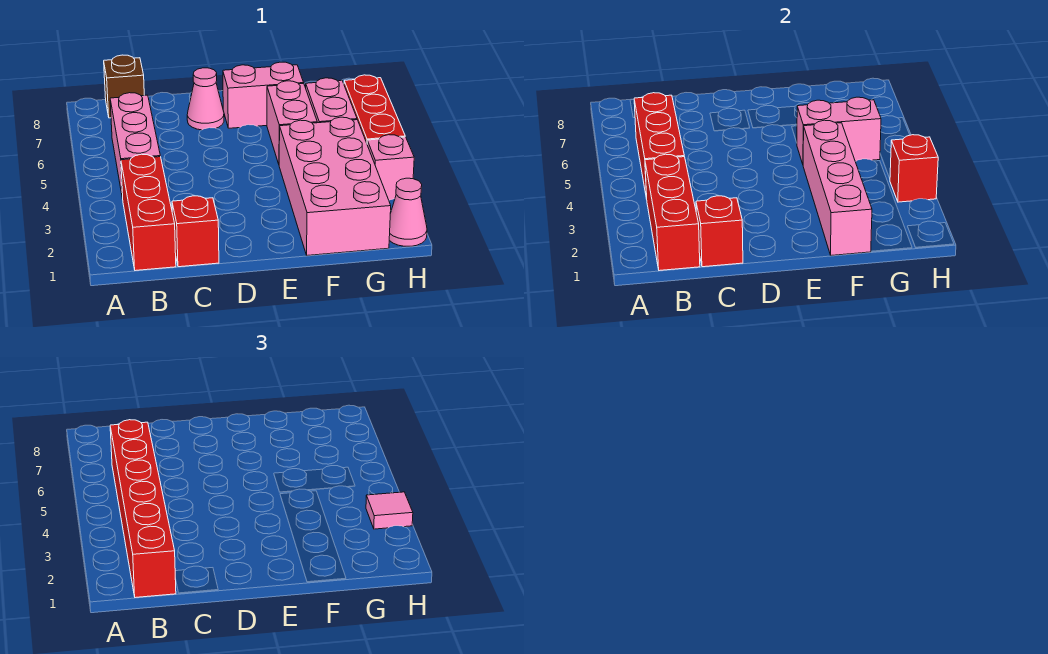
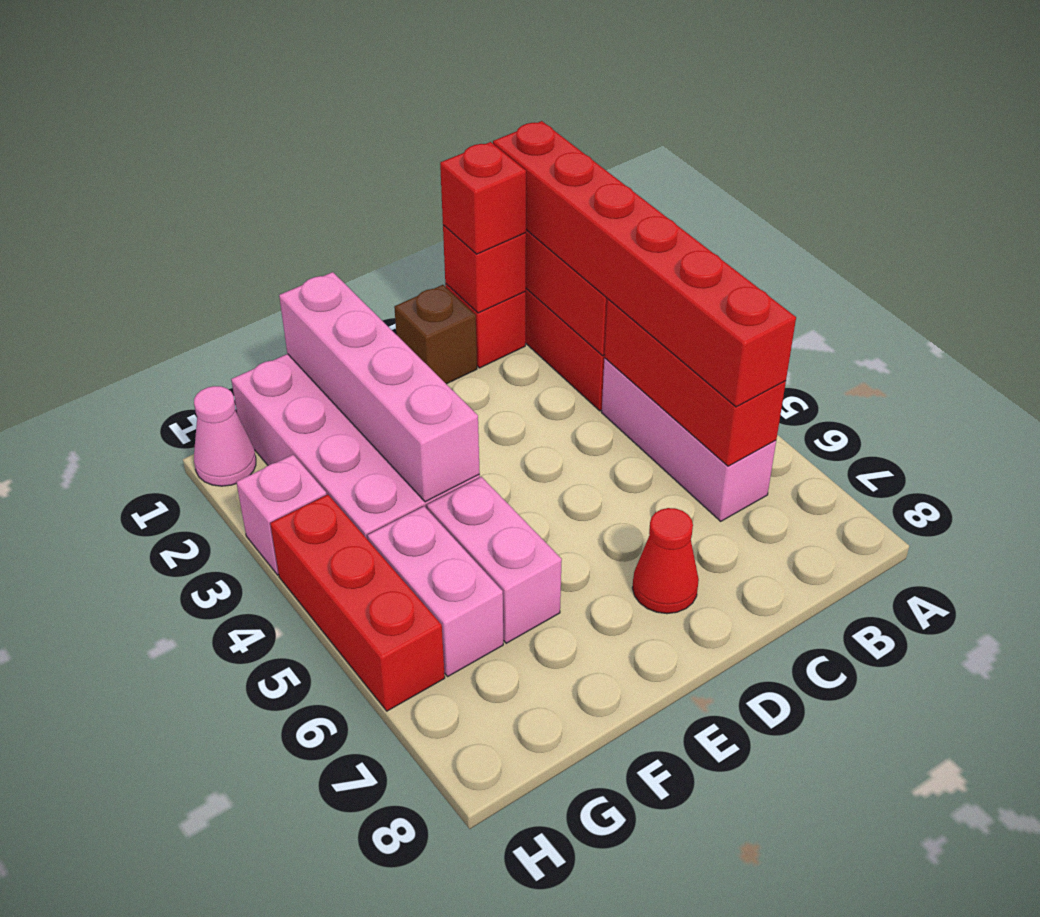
brown brick B8 level 1 -> brown brick D1 level 1
pink cone D7 level 1 -> red cone D7 level 1
pink brick E7:F7 level 1 -> none
pink brick F5:G5 level 2 -> none
red brick H3 level 2 -> red brick C1 level 3
pink tile H3 level 3 -> none

